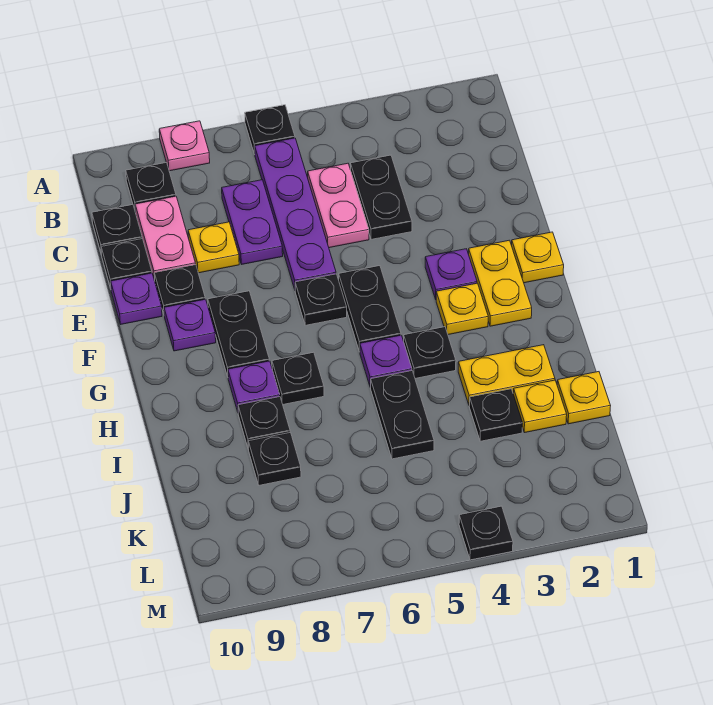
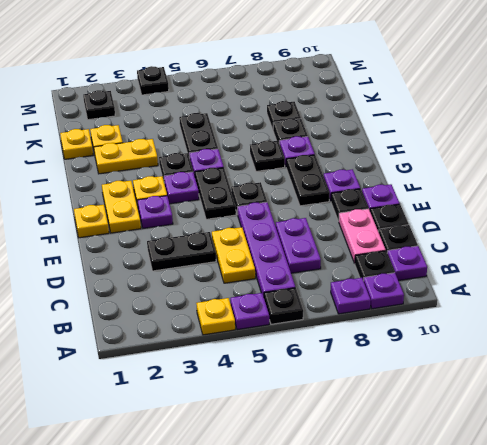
none -> purple plate A5 level 1
pink plate A8 level 1 -> purple plate A8 level 1
none -> purple plate A9 level 1
none -> purple plate B10 level 1
black plate C4:D4 level 1 -> black plate D3:D4 level 1
pink plate C5:D5 level 1 -> yellow plate C5:D5 level 1
yellow plate D8 level 1 -> yellow plate A4 level 1
none -> purple plate G4 level 1
black plate J3 level 1 -> black plate L2 level 1

